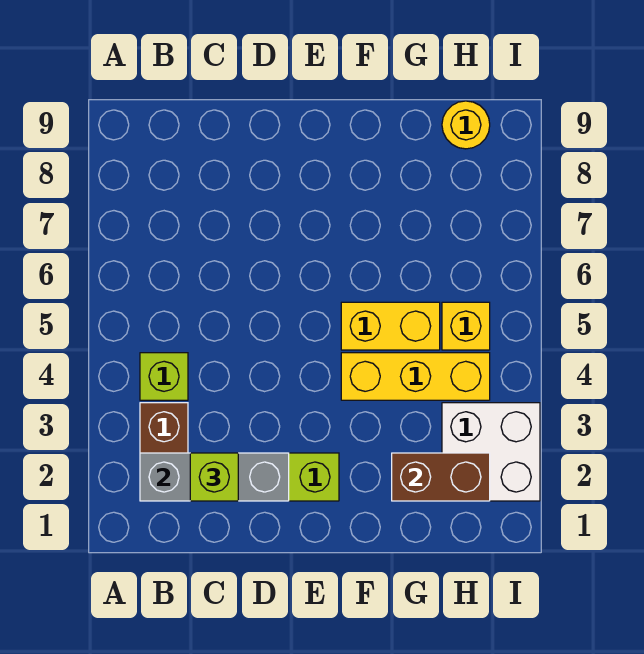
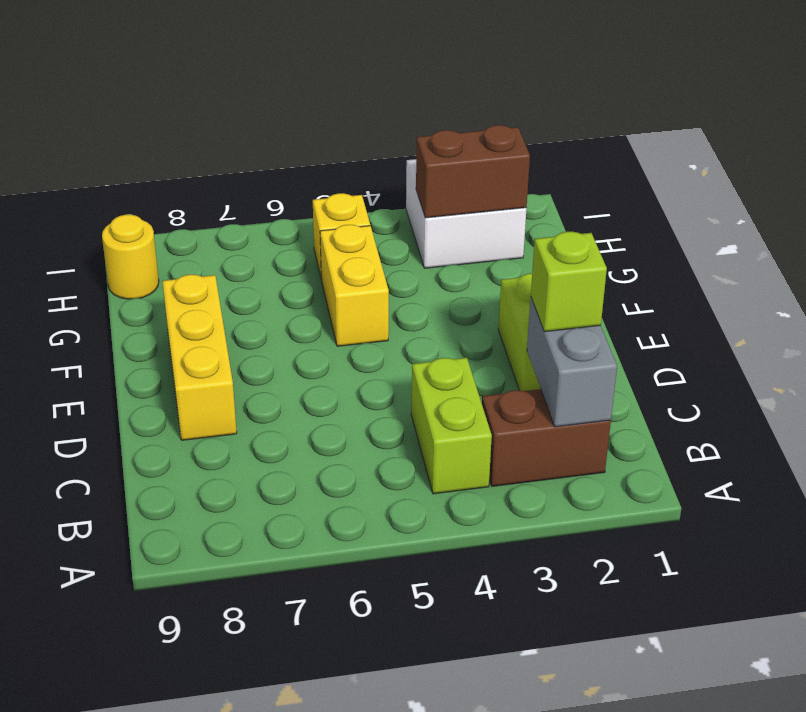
grey brick B2:D2 level 2 -> grey brick B2:C2 level 2
lime brick B4 level 1 -> lime brick B4:C4 level 1
yellow brick F4:H4 level 1 -> yellow brick D8:F8 level 1
brown brick G2:H2 level 2 -> brown brick H2:H3 level 2

